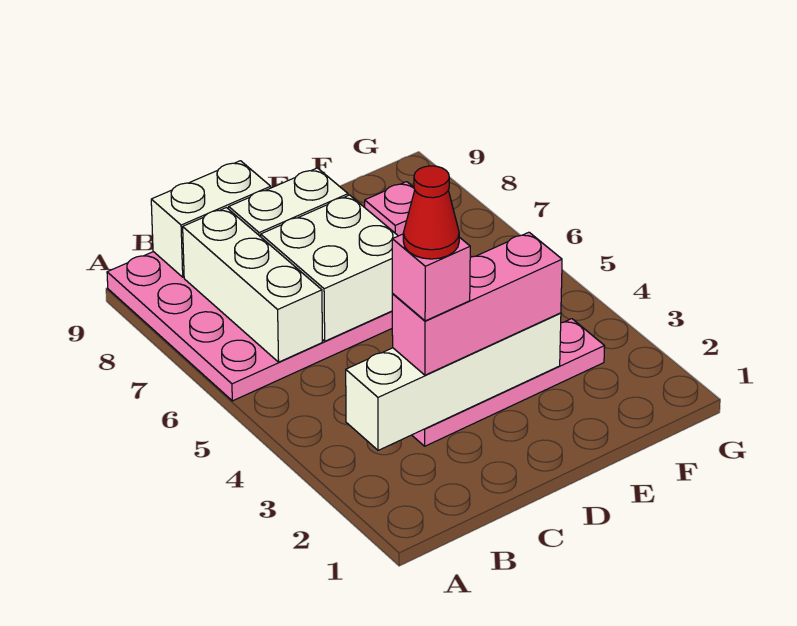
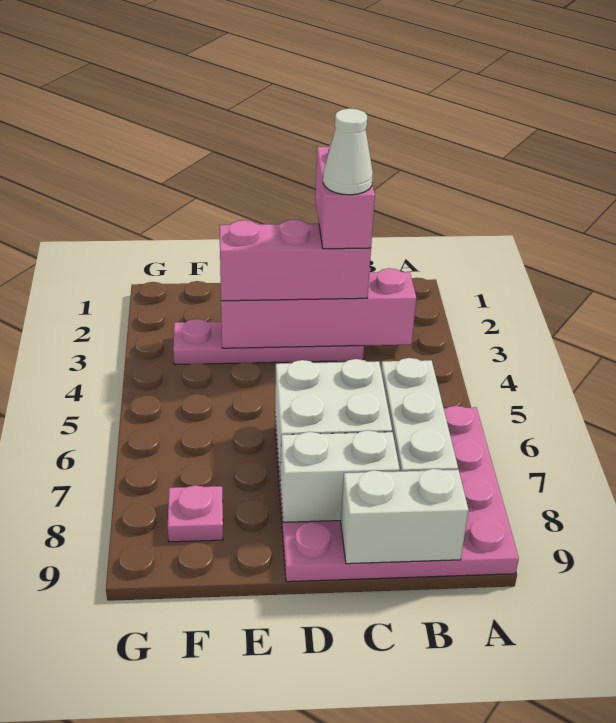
white brick B3:E3 level 2 -> pink brick B3:E3 level 2
pink brick C3 level 4 -> pink brick C2:C3 level 4
red cone C3 level 5 -> white cone C3 level 5

